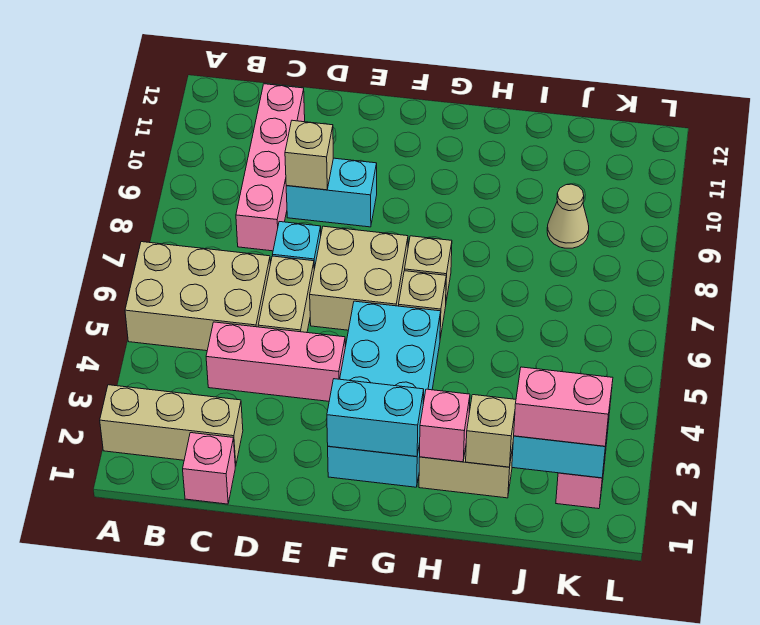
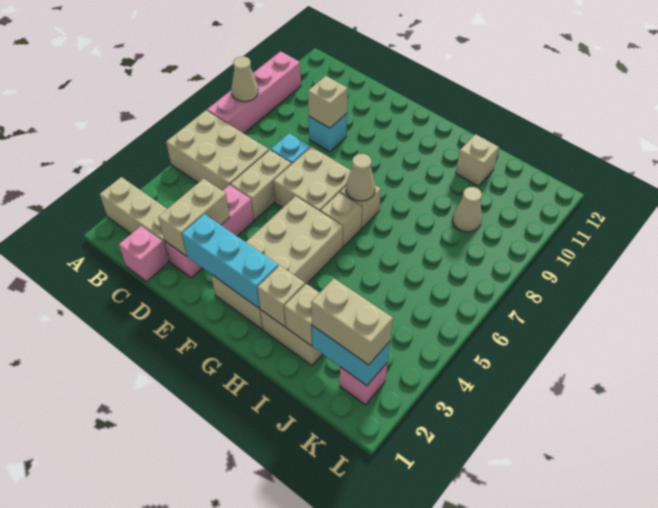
none -> tan cone A8 level 2
pink brick C4:E4 level 1 -> pink brick D2:D4 level 1
pink brick C8:C11 level 1 -> pink brick A7:A10 level 1
none -> tan brick D2:D3 level 2
cyan brick D9:E9 level 1 -> cyan brick D9 level 1
cyan brick F2:G5 level 1 -> tan brick F2:G5 level 1
cyan brick F2:G2 level 2 -> cyan brick E2:G2 level 2
none -> tan cone G7 level 2
pink brick H2 level 2 -> tan brick H2 level 2
none -> tan brick I11 level 1
pink brick J2:K2 level 3 -> tan brick J2:K2 level 3

